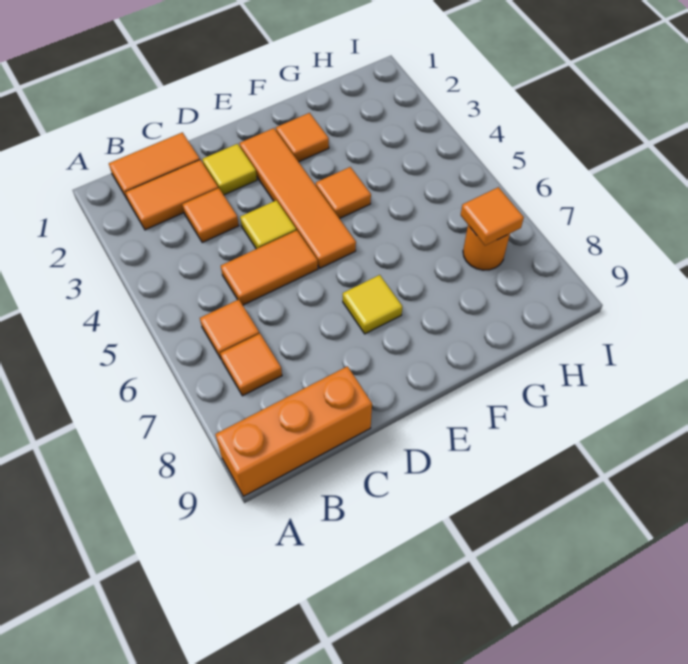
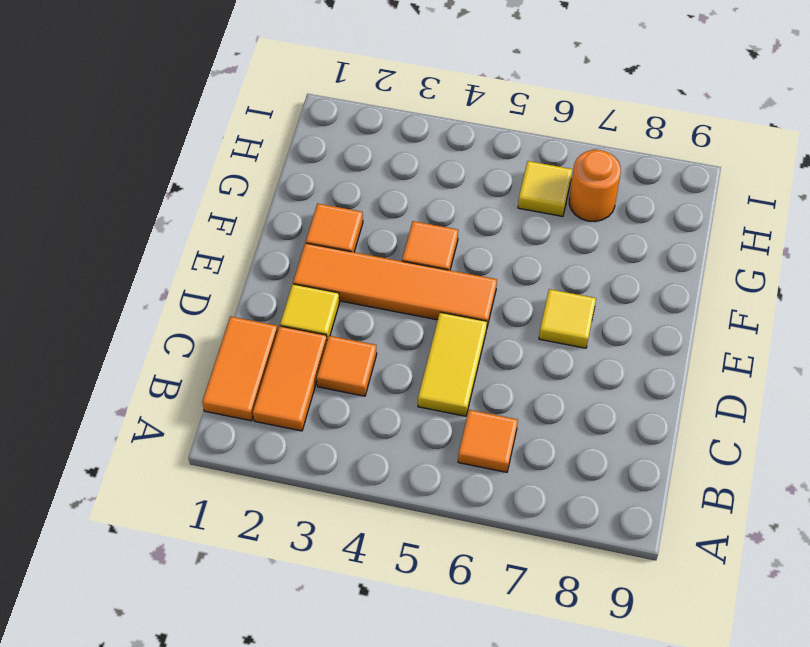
orange brick A9:C9 level 1 -> none
orange tile B7 level 1 -> none
orange tile C5:D5 level 1 -> yellow tile C5:D5 level 1
yellow tile D4 level 1 -> yellow tile H6 level 1
orange tile H7 level 2 -> none

